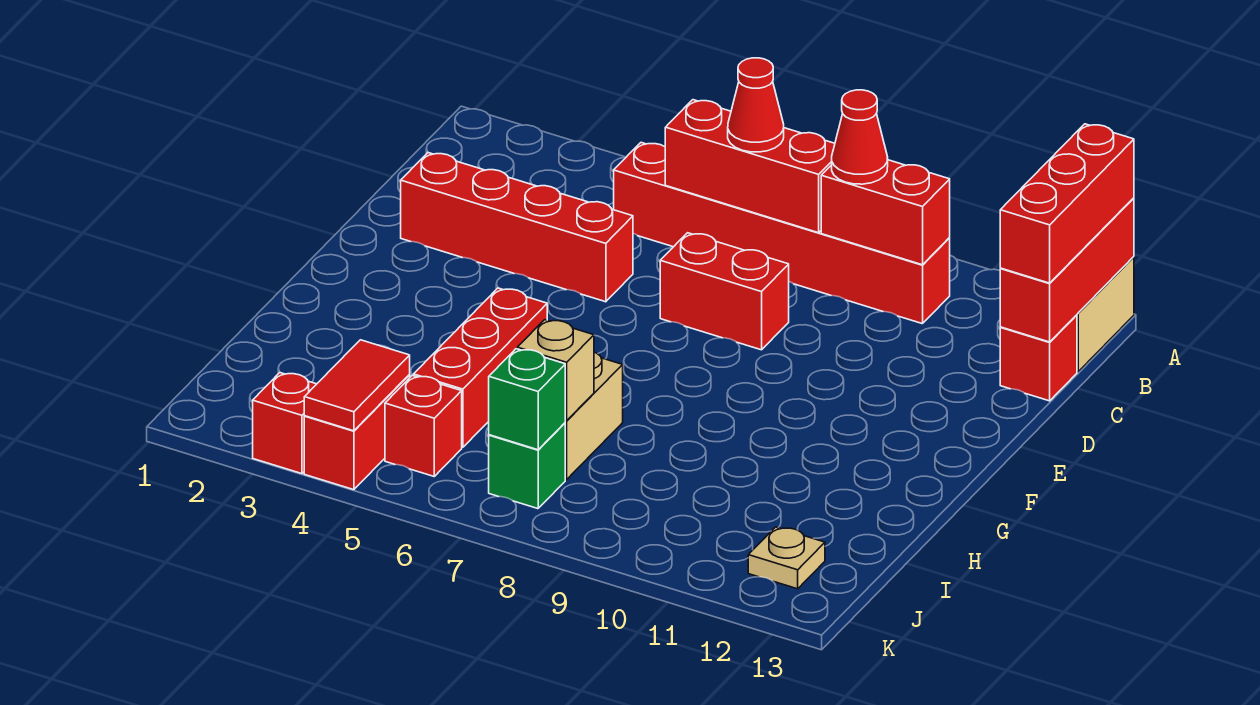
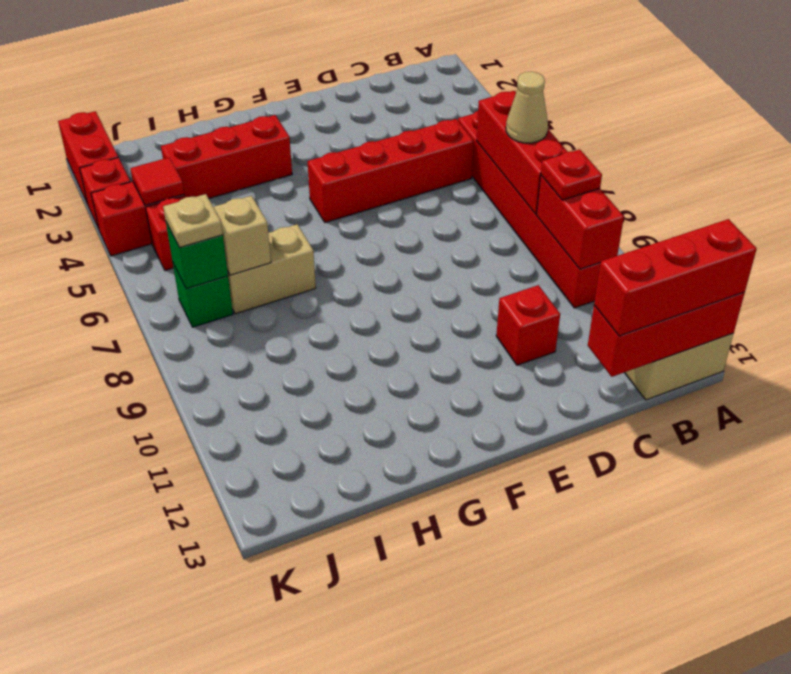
red cone B7 level 3 -> tan cone B7 level 3
red cone B9 level 3 -> red plate B9 level 3
red brick C13 level 1 -> red brick D11 level 1
red brick D2:D5 level 1 -> red brick C5:F5 level 1
red brick D7:D8 level 1 -> red brick K1:K2 level 1
red brick G5:I5 level 1 -> red brick G3:I3 level 1
red tile J4:K4 level 2 -> red tile J4 level 2
tan plate J12 level 1 -> tan plate J7 level 3

